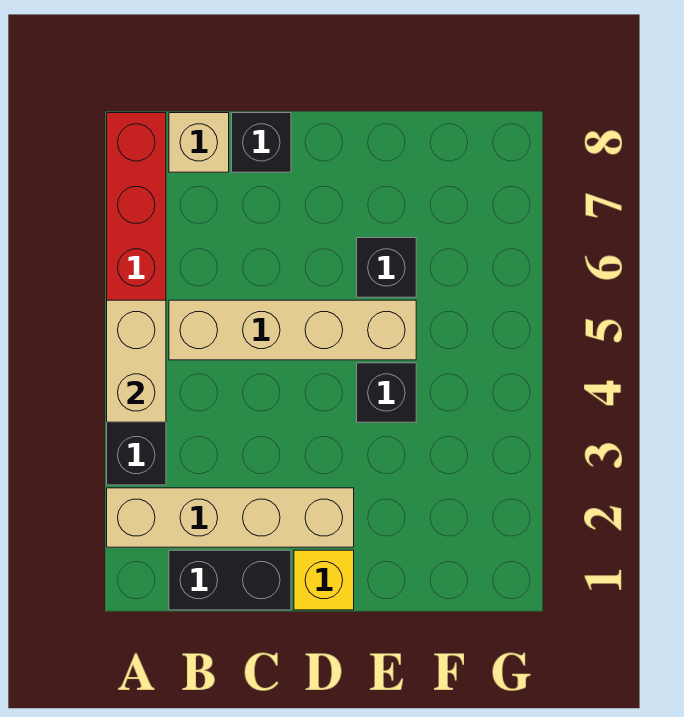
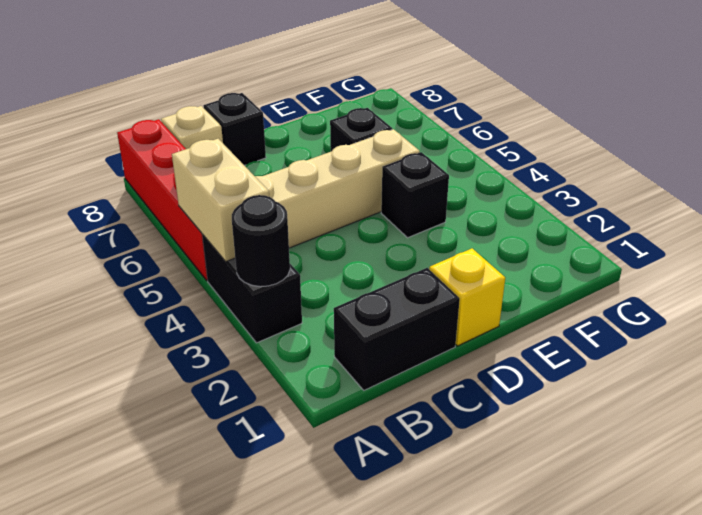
tan brick A2:D2 level 1 -> none
none -> black round brick A3 level 2

